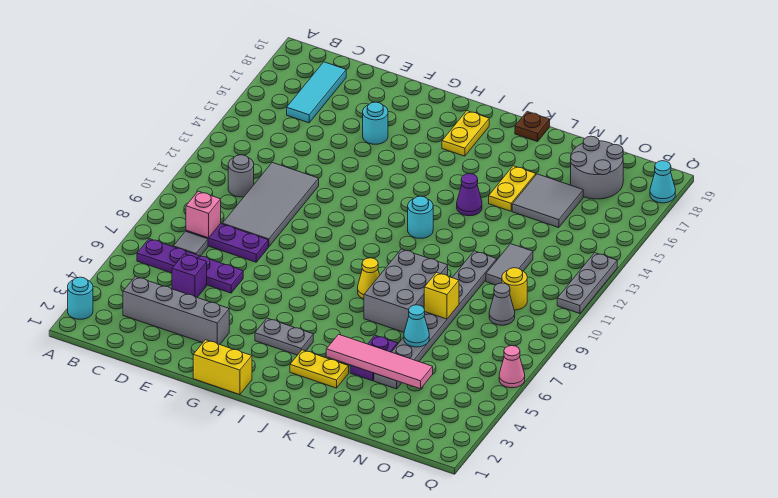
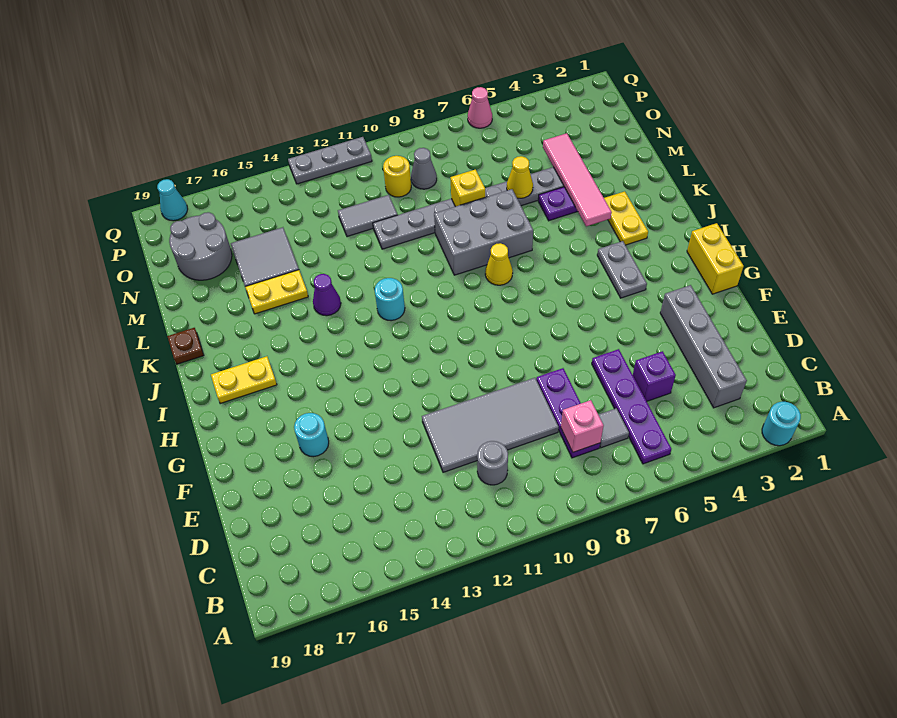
cyan tile C16:C18 level 1 -> none
cyan cone M6 level 2 -> yellow cone M6 level 2

